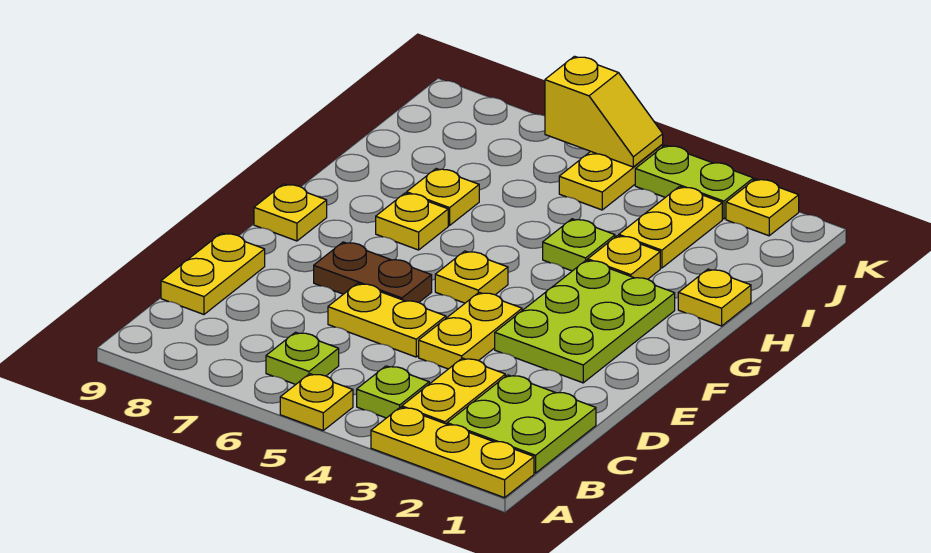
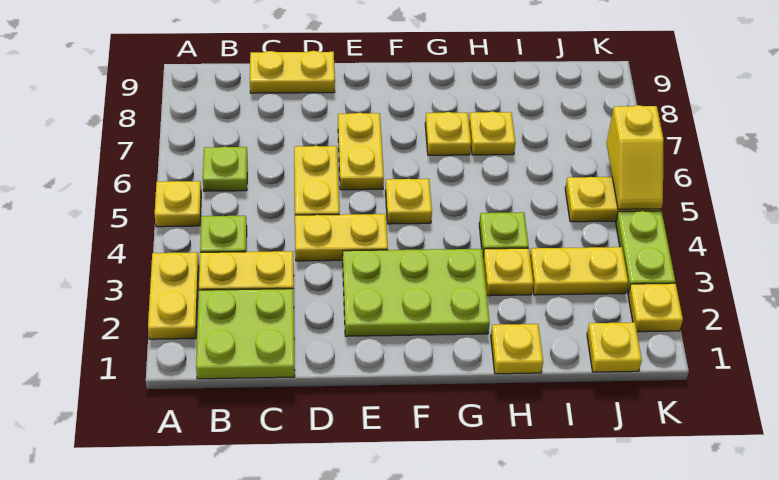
yellow plate A1:A3 level 1 -> yellow plate A2:A3 level 1
brown plate E6:E7 level 1 -> yellow plate E6:E7 level 1
yellow plate F9 level 1 -> yellow plate J1 level 1

